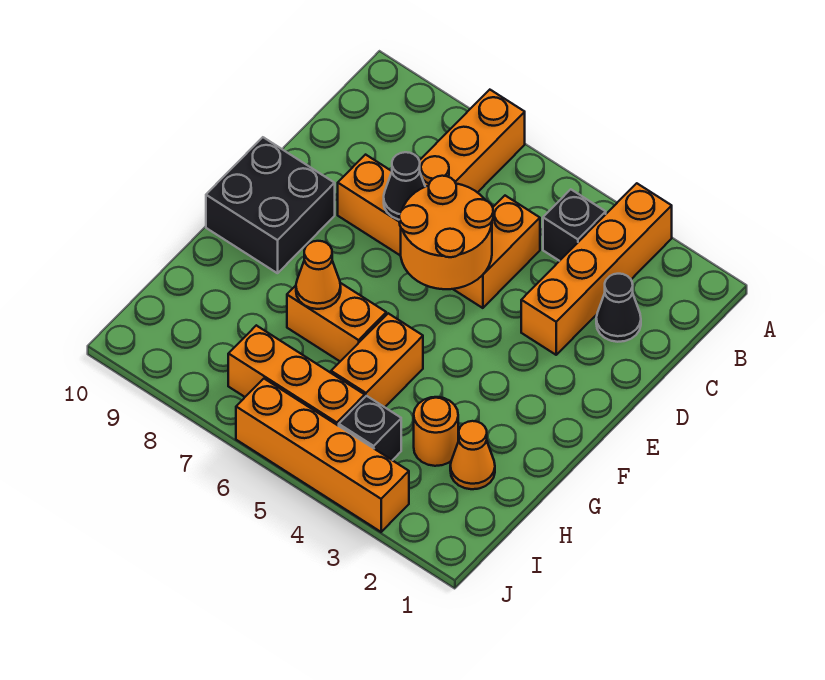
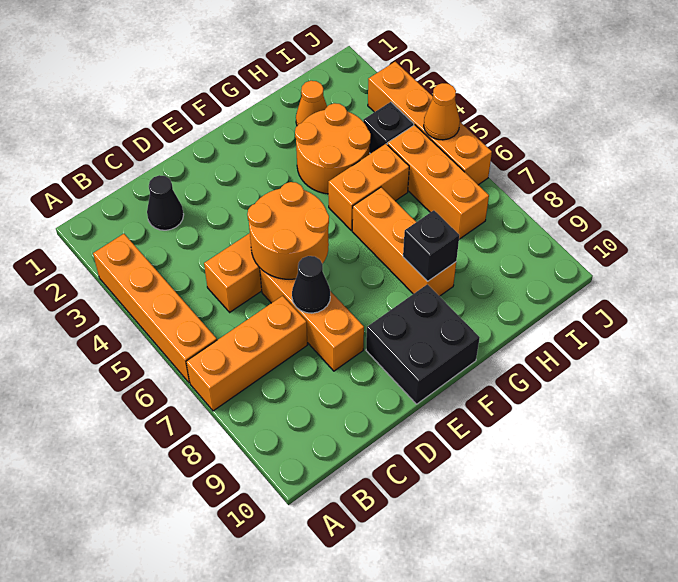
orange brick A3:D3 level 1 -> orange brick A3:A6 level 1
black brick B4 level 1 -> black brick G8 level 2
orange brick G6:G7 level 1 -> orange brick G6:G8 level 1
orange cone G7 level 2 -> orange cone J5 level 2
orange round brick H3 level 1 -> orange round brick G3:H4 level 1

